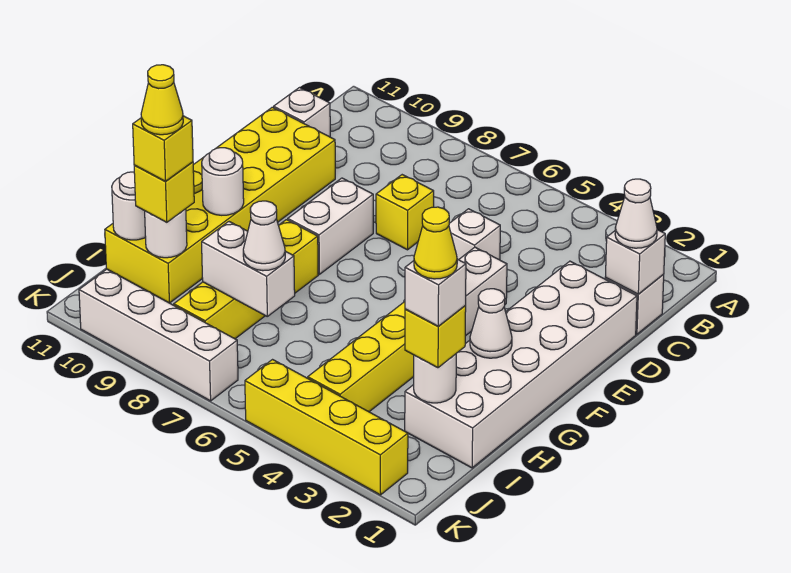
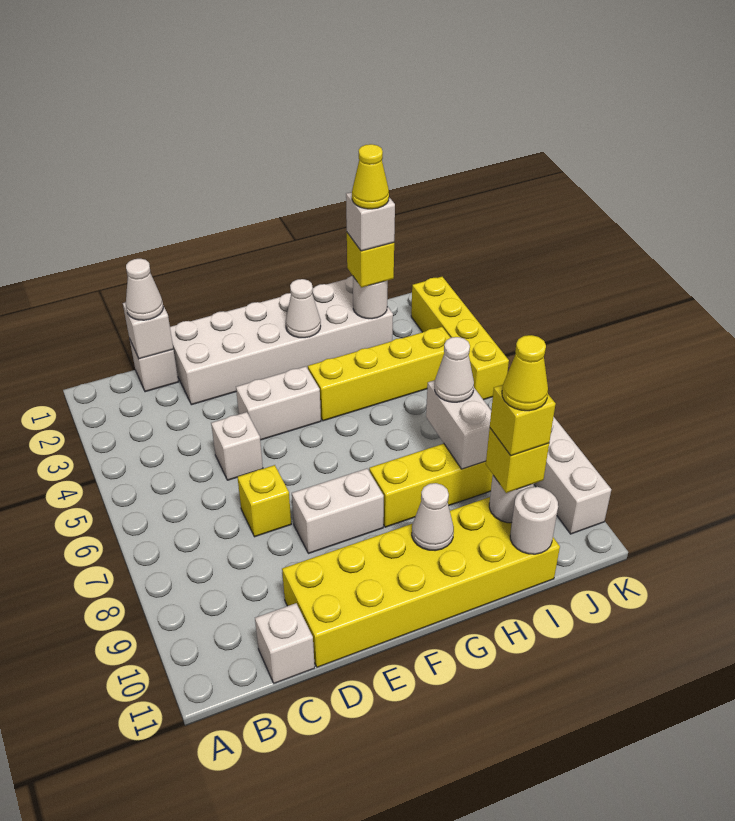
white round brick G10 level 2 -> white cone G10 level 2

